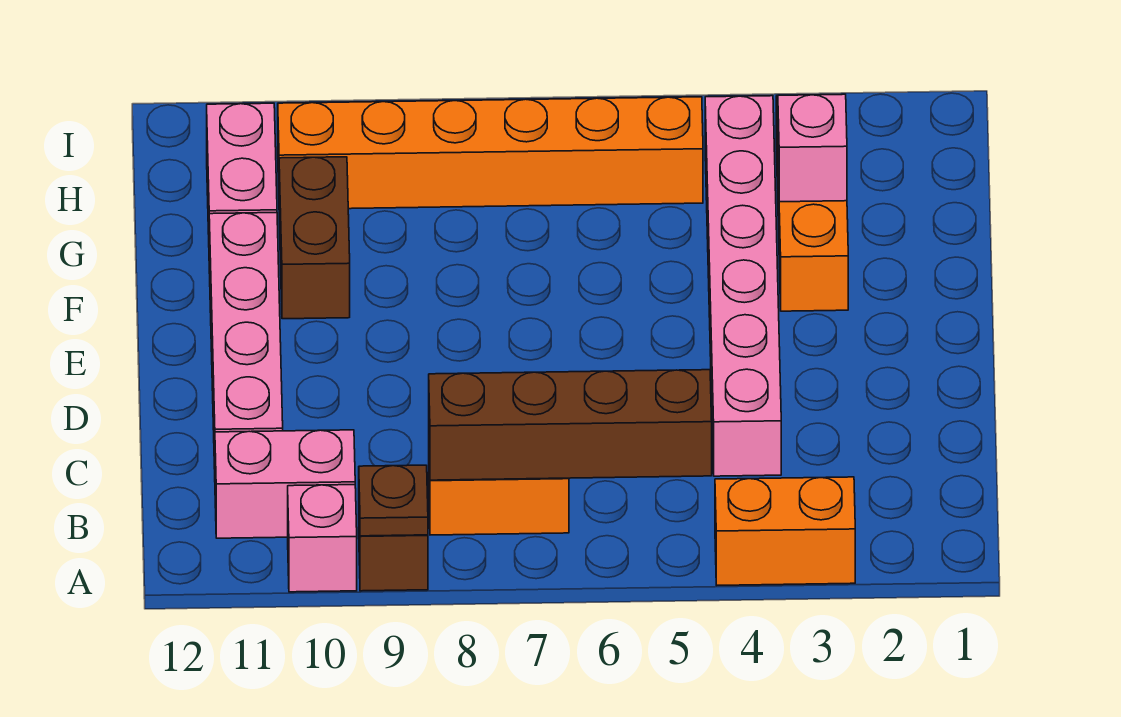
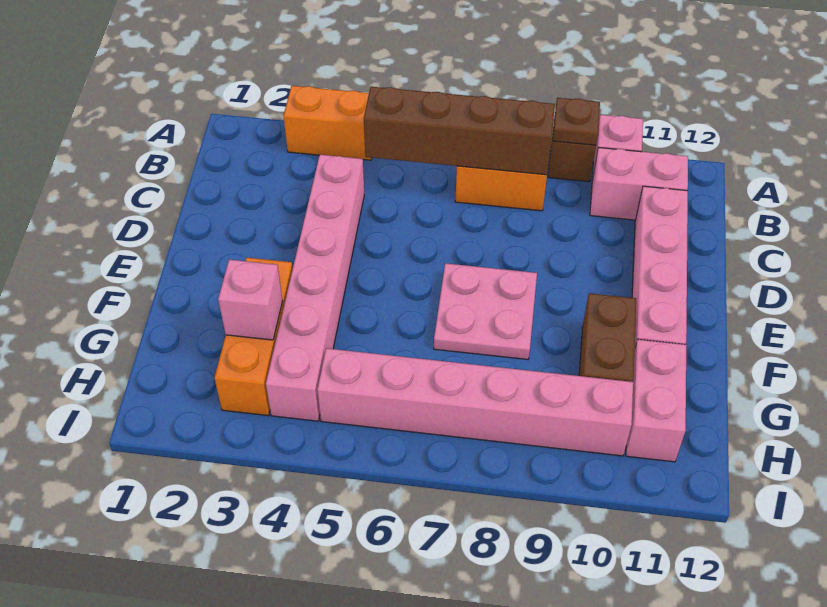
none -> pink plate E7:F8 level 1
orange brick H5:H10 level 1 -> pink brick H5:H10 level 1

